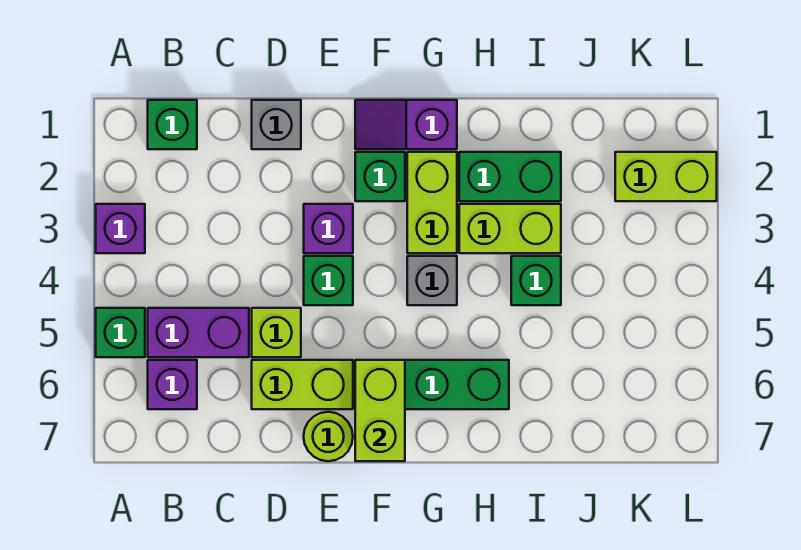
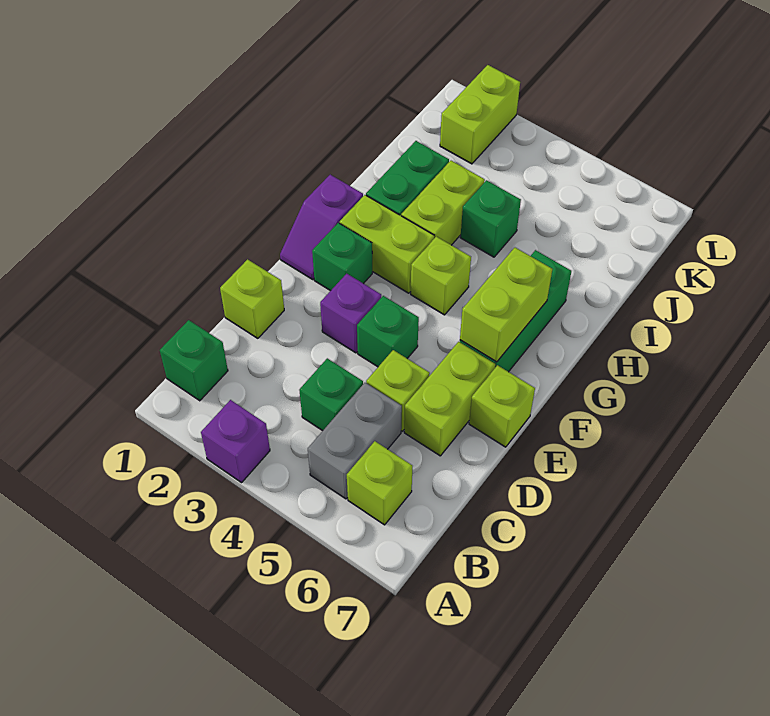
green brick A5 level 1 -> green brick C4 level 1
purple brick B5:C5 level 1 -> grey brick B5:C5 level 1
purple brick B6 level 1 -> lime brick B6 level 1
grey brick D1 level 1 -> lime brick D1 level 1
lime round brick E7 level 1 -> lime brick E7 level 1
lime brick F6:F7 level 2 -> lime brick F6:G6 level 2
grey brick G4 level 1 -> lime brick G4 level 1

